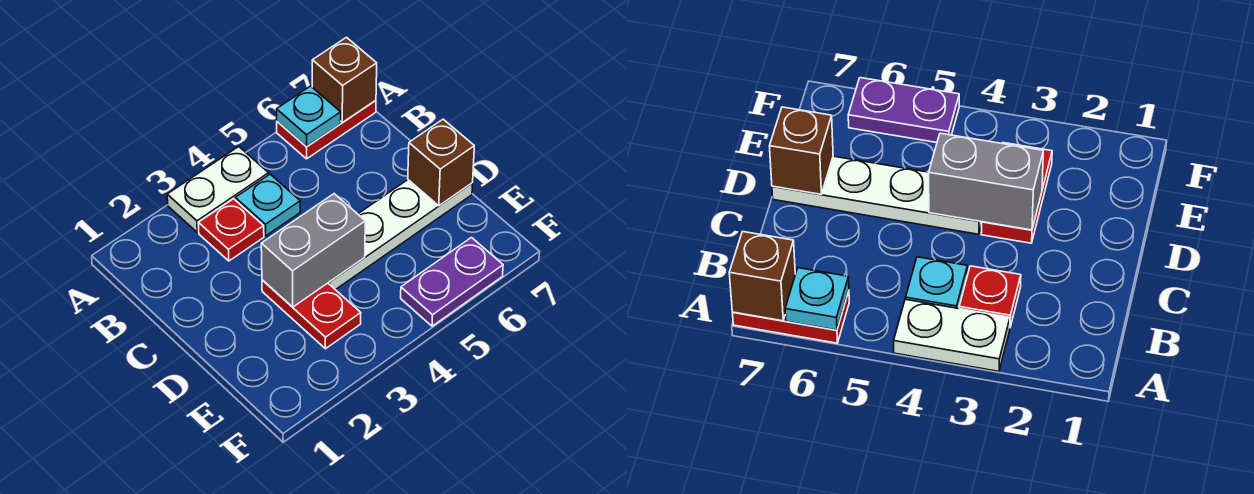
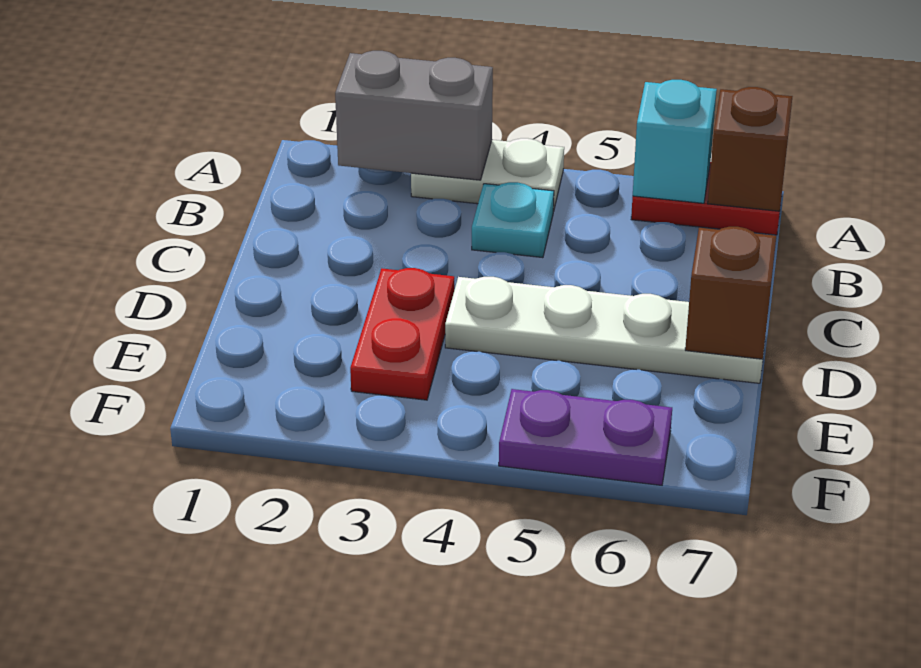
cyan plate A6 level 2 -> cyan brick A6 level 2
red plate B3 level 1 -> none
grey brick D3:D4 level 2 -> grey brick A2:A3 level 2

